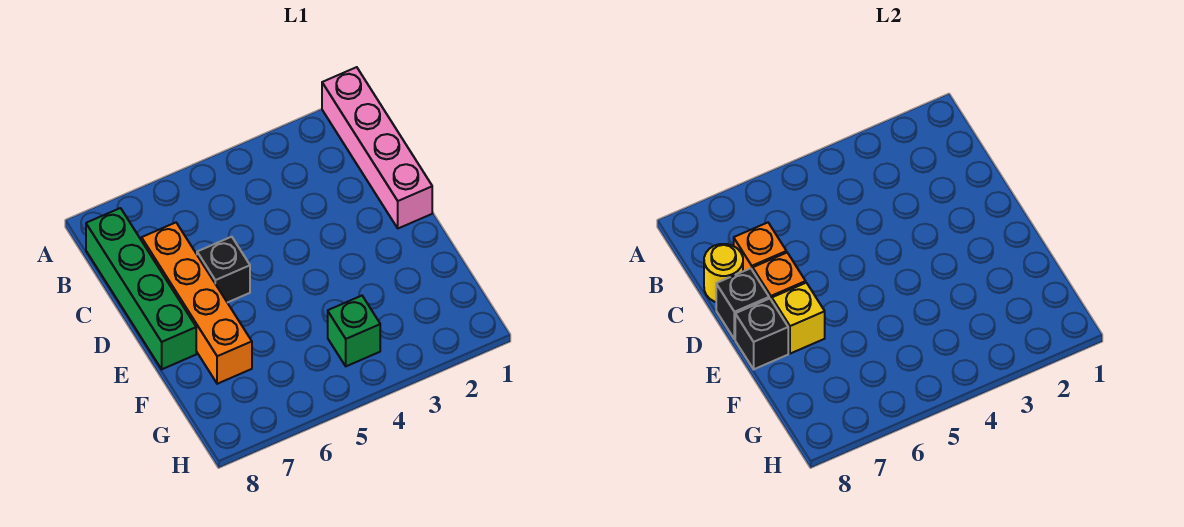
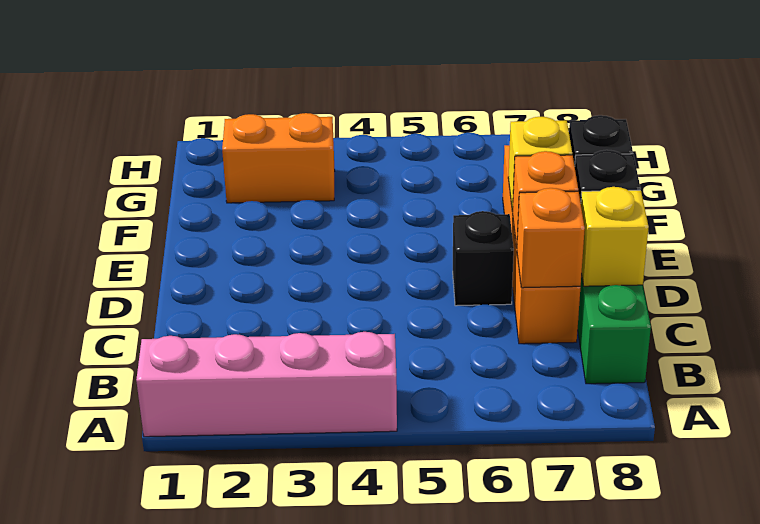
pink brick A1:D1 level 1 -> pink brick A1:A4 level 1
yellow round brick C8 level 2 -> yellow brick C8 level 2
none -> orange brick G2:G3 level 1
green brick G4 level 1 -> none

